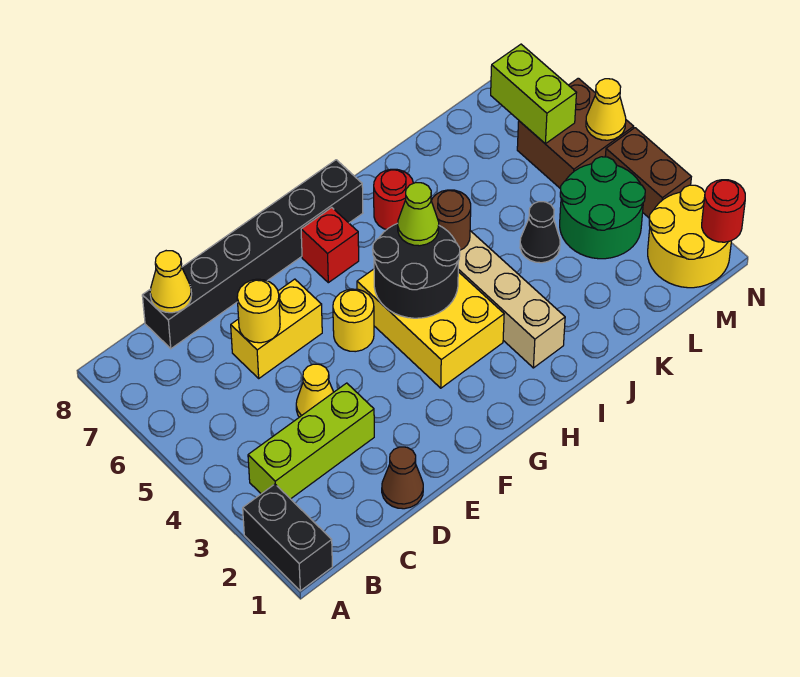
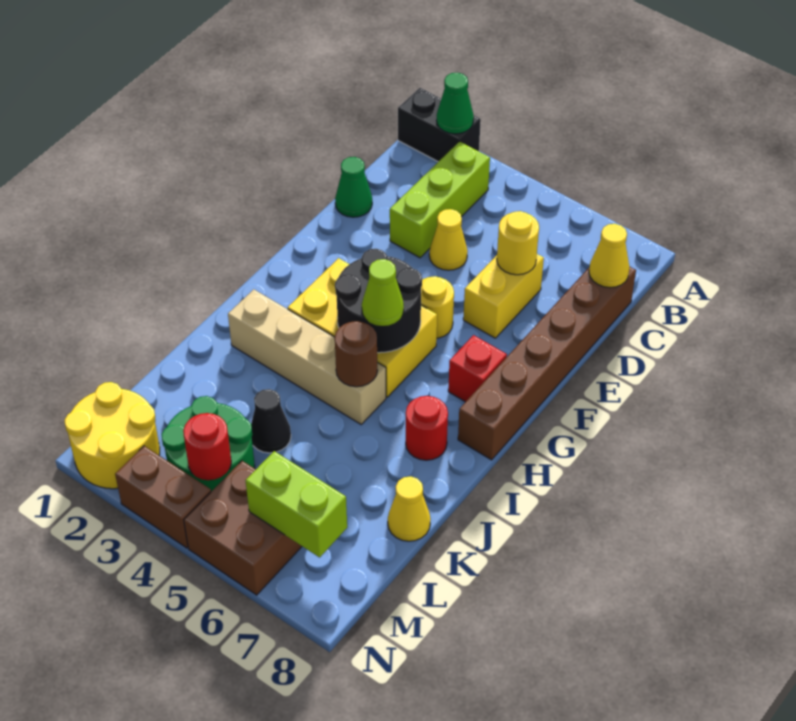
none -> green cone A2 level 2
black brick C8:H8 level 1 -> brown brick C8:H8 level 1
brown cone D1 level 1 -> green cone D1 level 1
red round brick N1 level 2 -> red round brick M4 level 2
yellow cone N5 level 2 -> yellow cone K8 level 1

